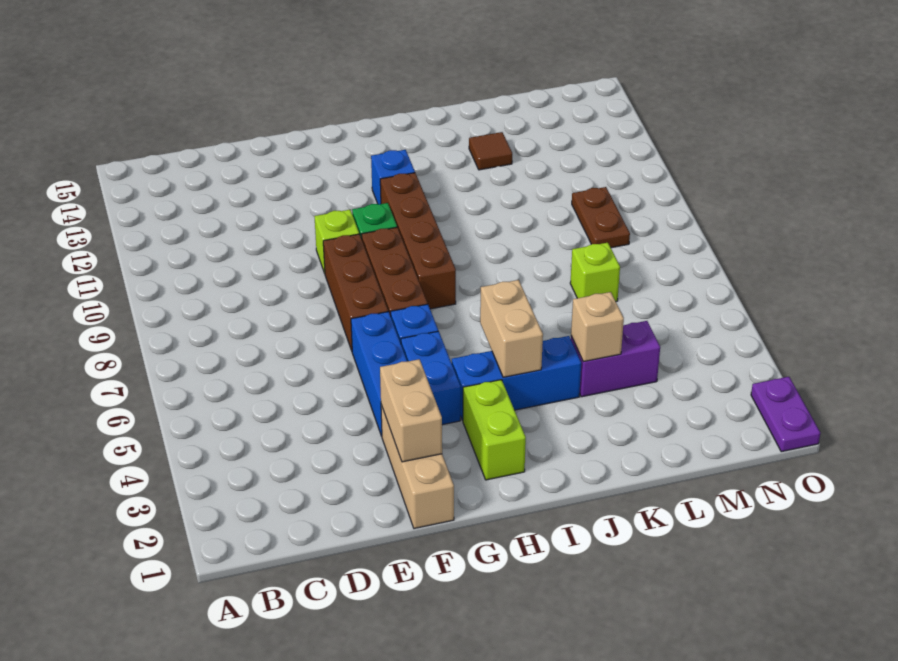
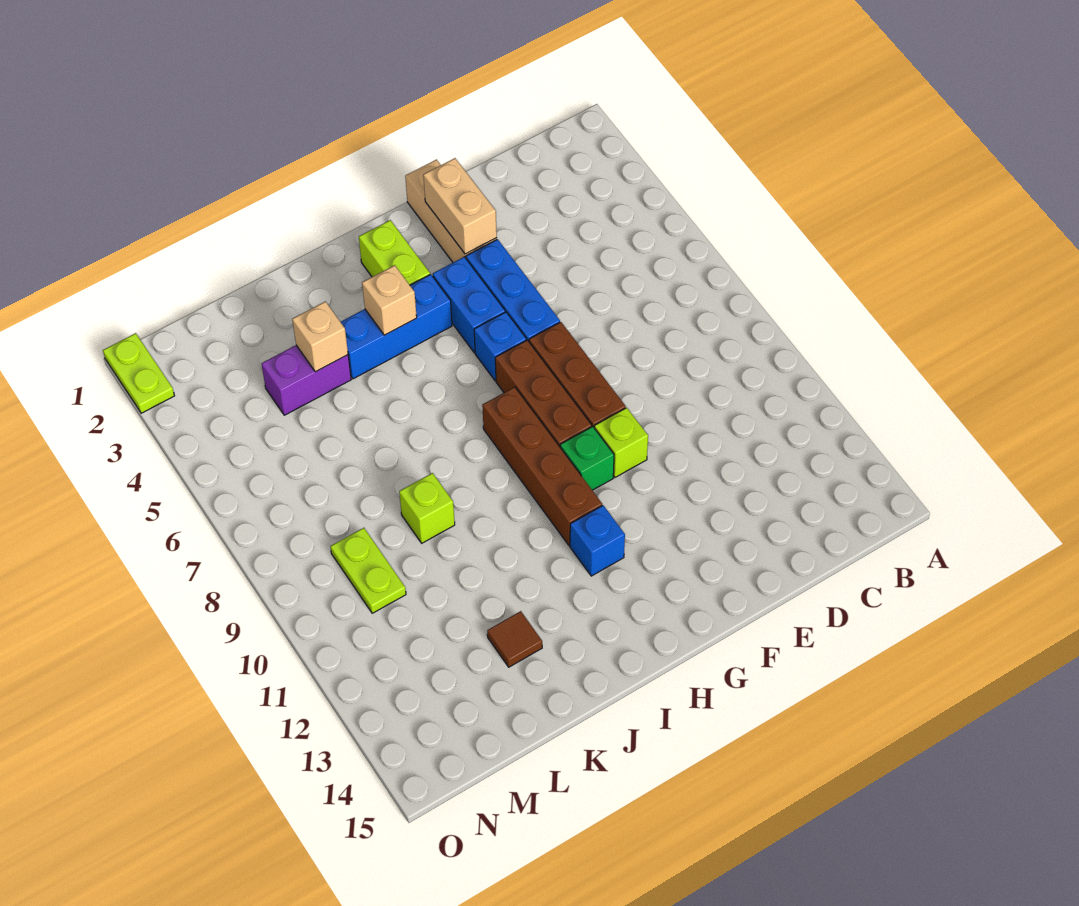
tan brick I4:I5 level 2 -> tan brick I4 level 2
lime brick L7 level 1 -> lime brick K9 level 1
brown plate M9:M10 level 1 -> lime plate M9:M10 level 1
purple plate O1:O2 level 1 -> lime plate O1:O2 level 1

